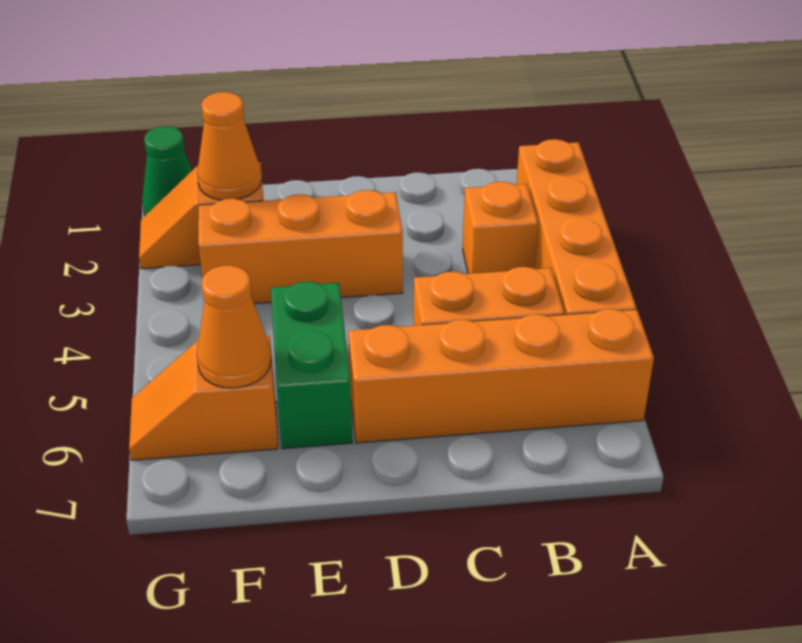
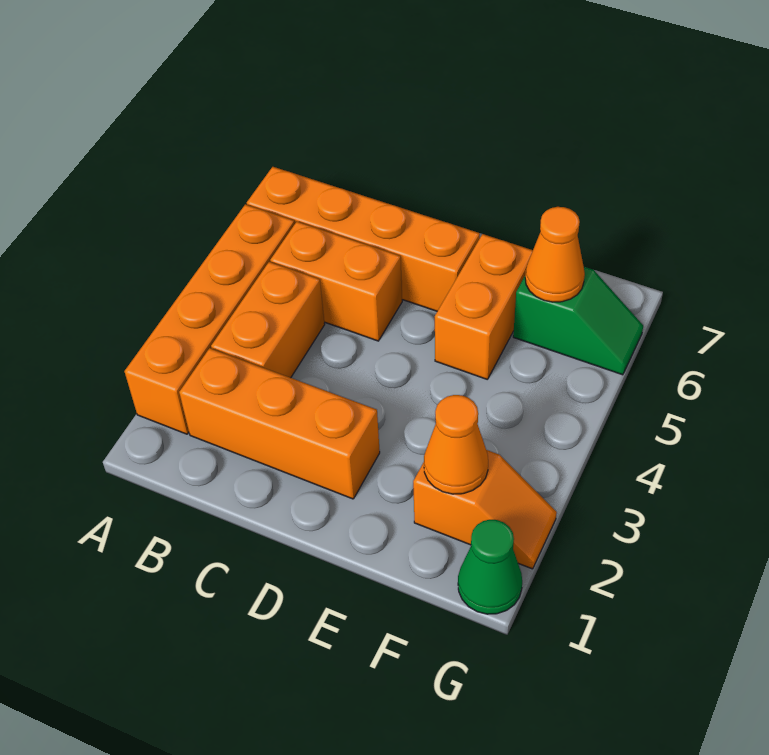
orange brick B3 level 1 -> orange brick B3:B4 level 1
orange brick D3:F3 level 1 -> orange brick B2:D2 level 1
green brick E5:E6 level 1 -> orange brick E5:E6 level 1
orange slope F6:G6 level 1 top F -> green slope F6:G6 level 1 top F

